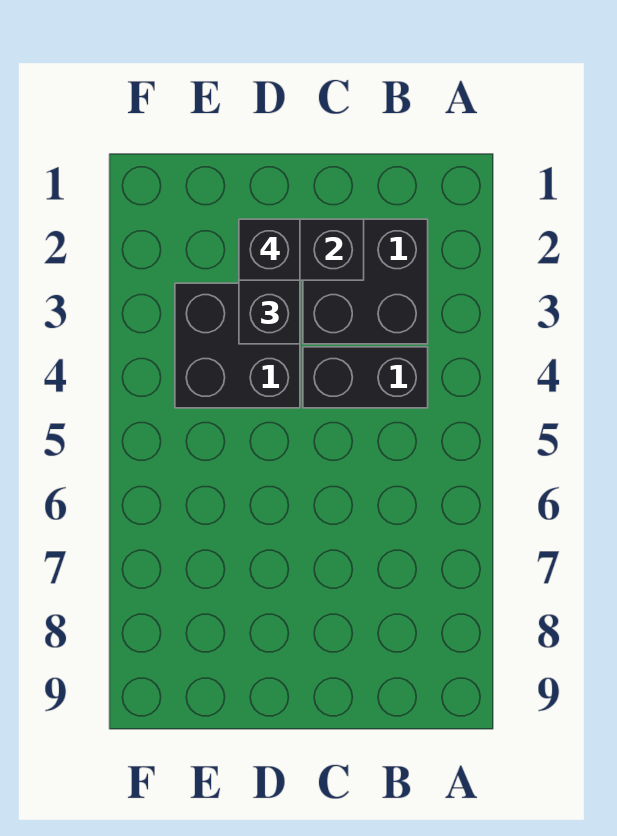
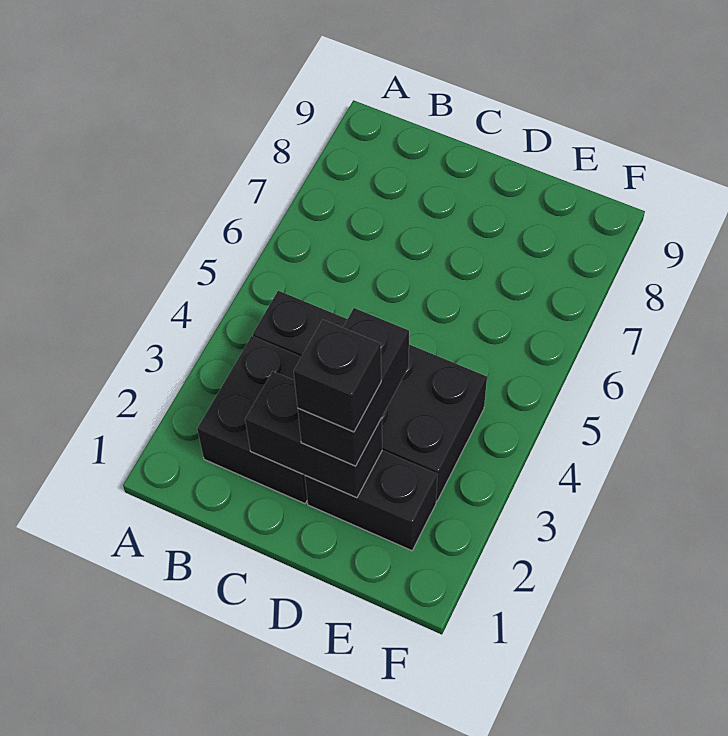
none -> black brick D2:E2 level 1

